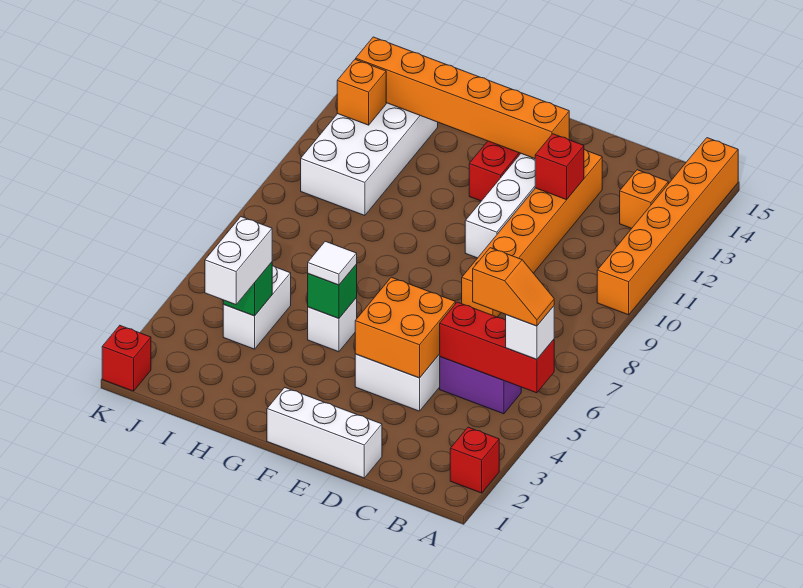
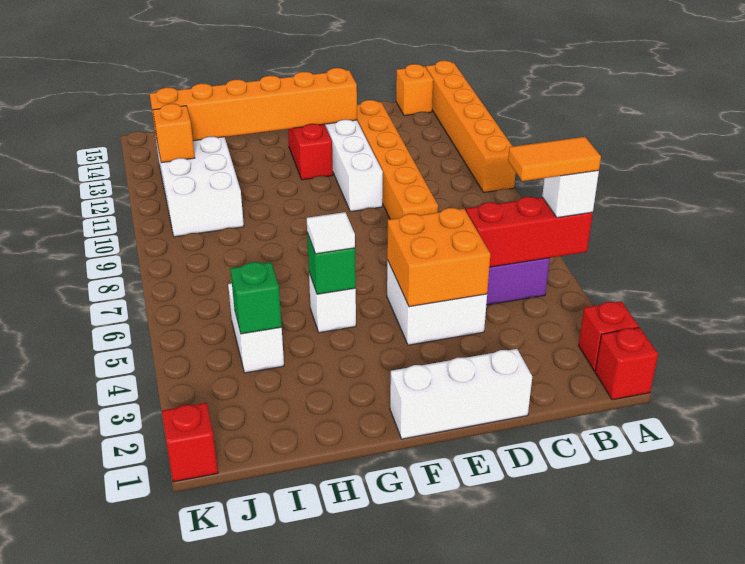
orange slope A5:B5 level 4 top B -> orange tile A5:B5 level 4
orange brick B13 level 1 -> orange brick B15 level 1
red brick D12 level 2 -> red brick A1 level 1
white brick I3:I4 level 3 -> none

